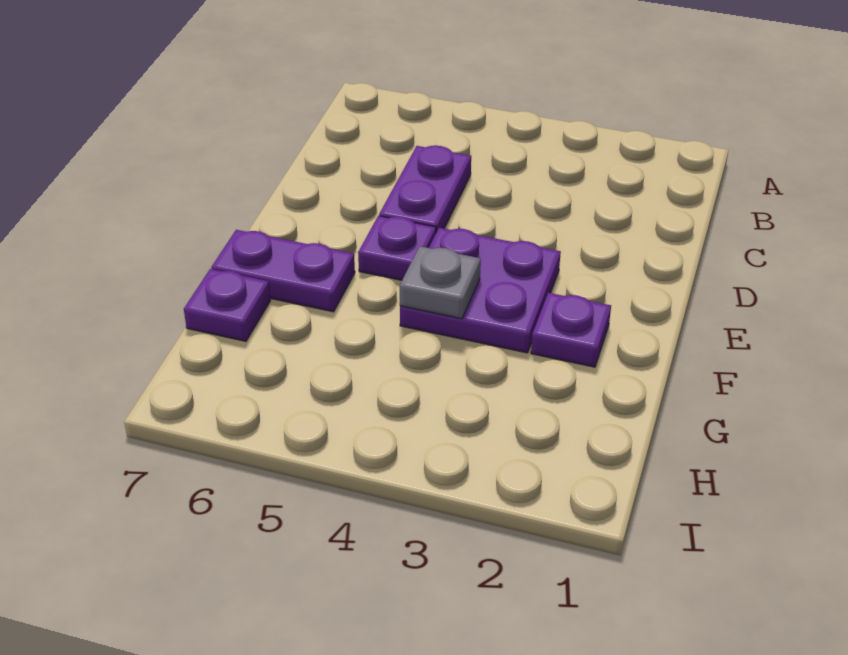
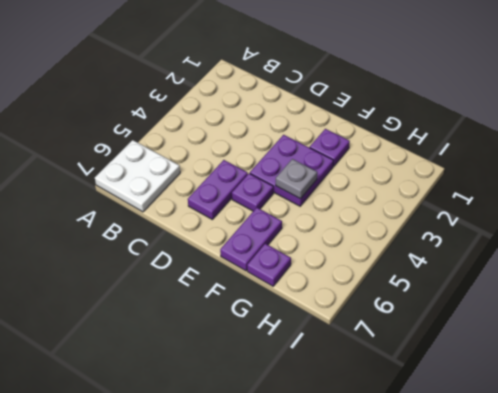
none -> white plate A6:B7 level 1
purple plate C5:D5 level 1 -> purple plate D5:D6 level 1

